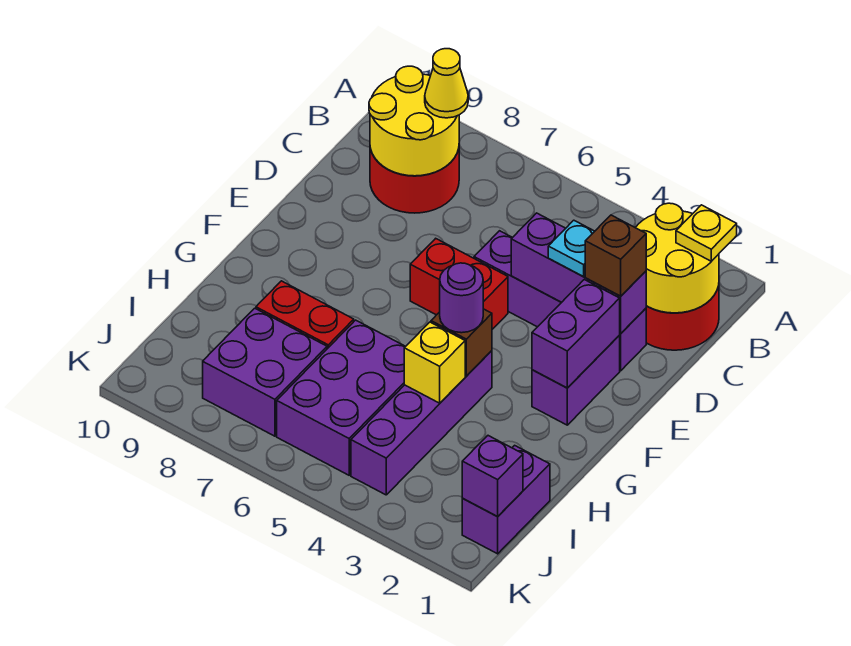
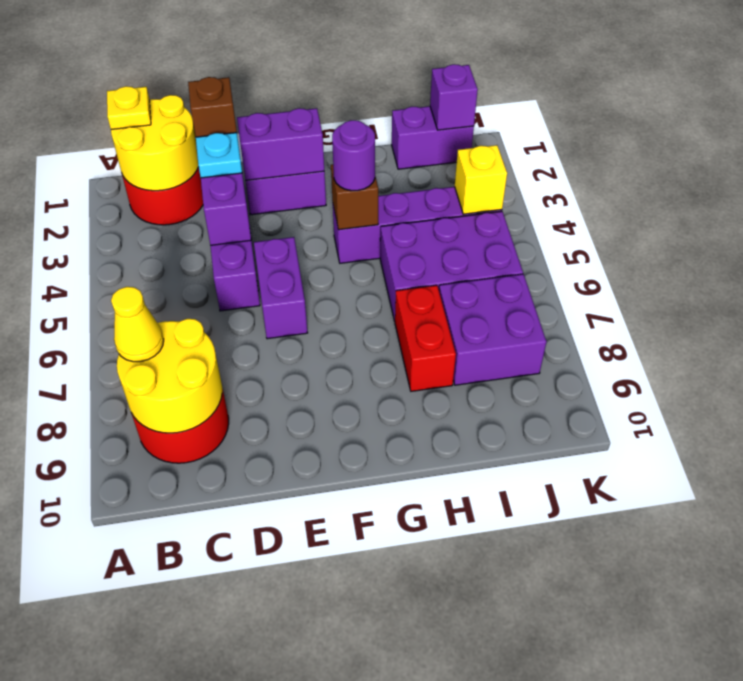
red brick E5:E6 level 1 -> purple brick E5:E6 level 1
yellow brick H4 level 2 -> yellow brick J4 level 2

